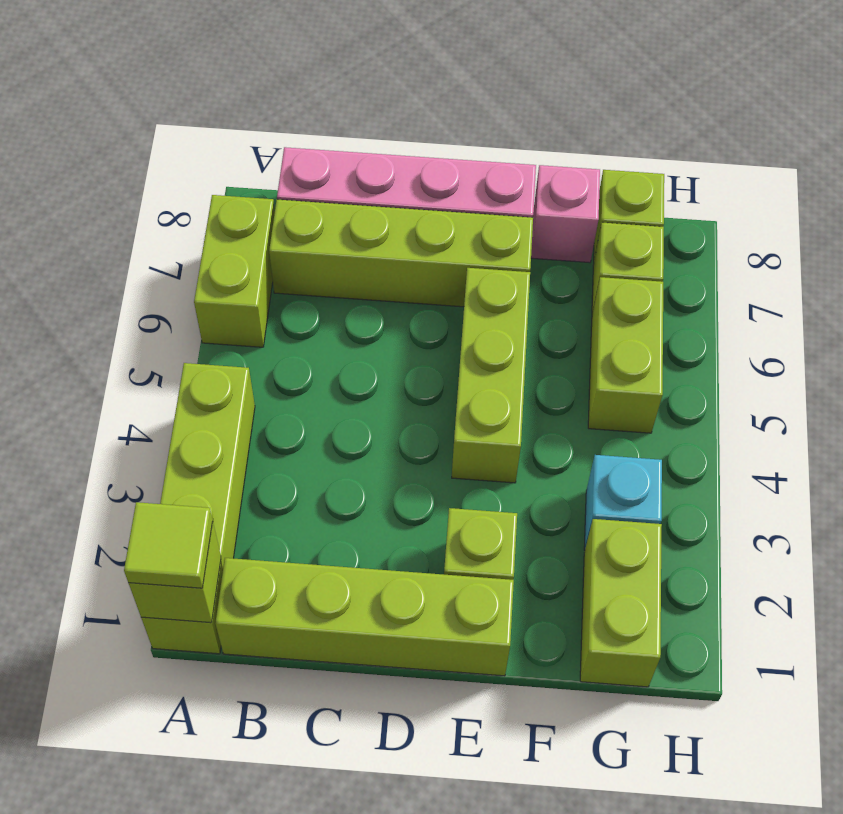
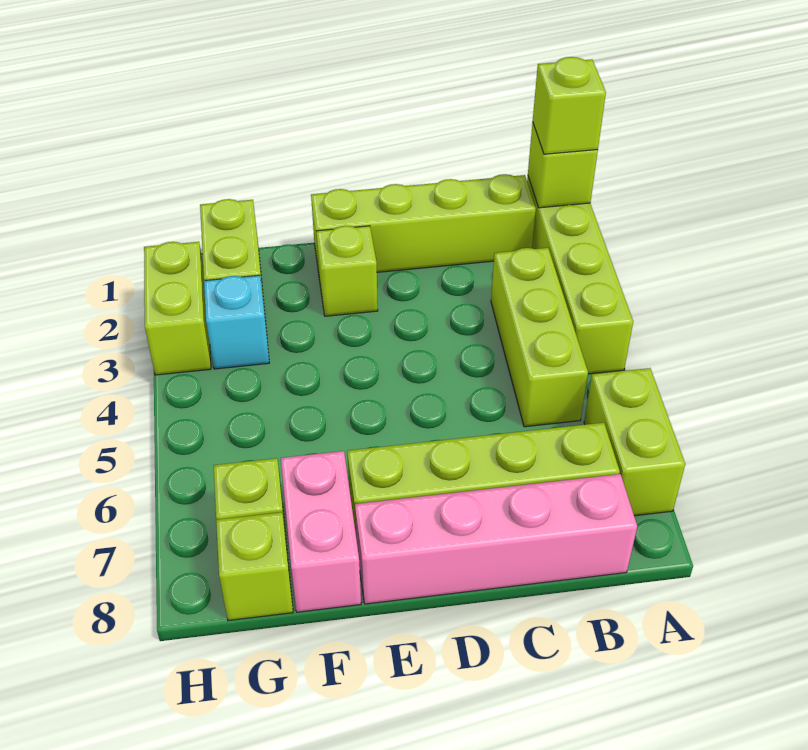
lime tile A1 level 3 -> lime brick A1 level 3
lime brick E4:E6 level 1 -> lime brick B3:B5 level 1
pink brick F8 level 1 -> pink brick F7:F8 level 1
lime brick G5:G6 level 1 -> lime brick H2:H3 level 1

